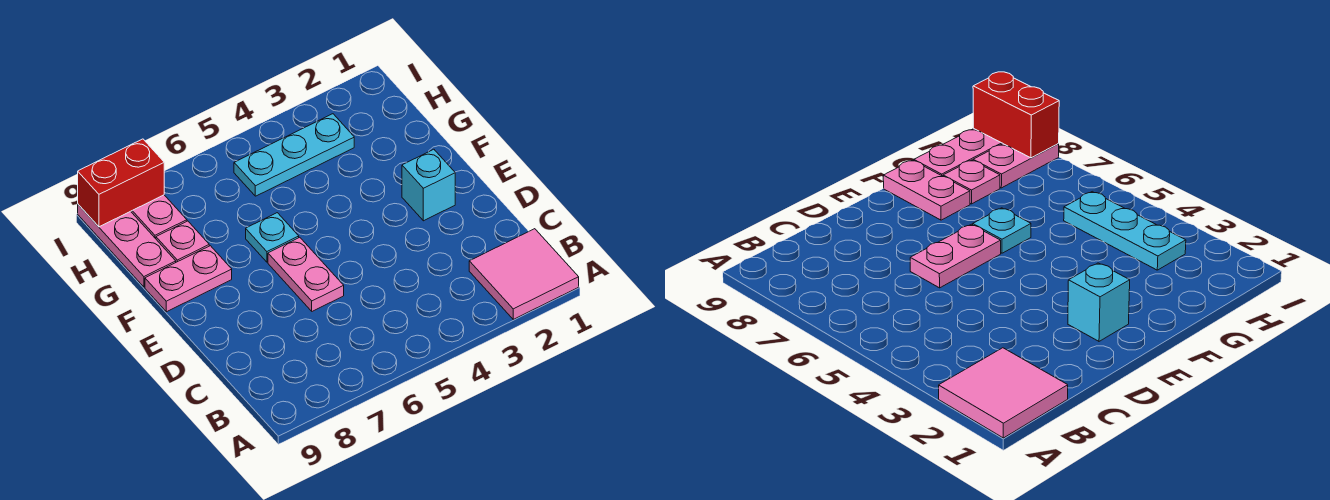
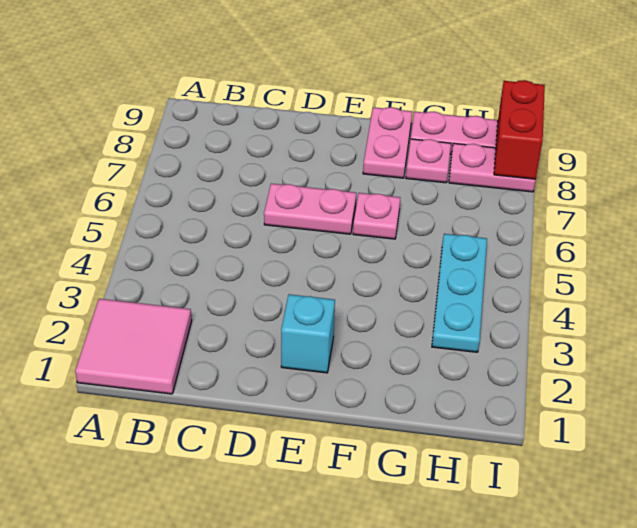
cyan plate F6 level 1 -> pink plate F6 level 1

